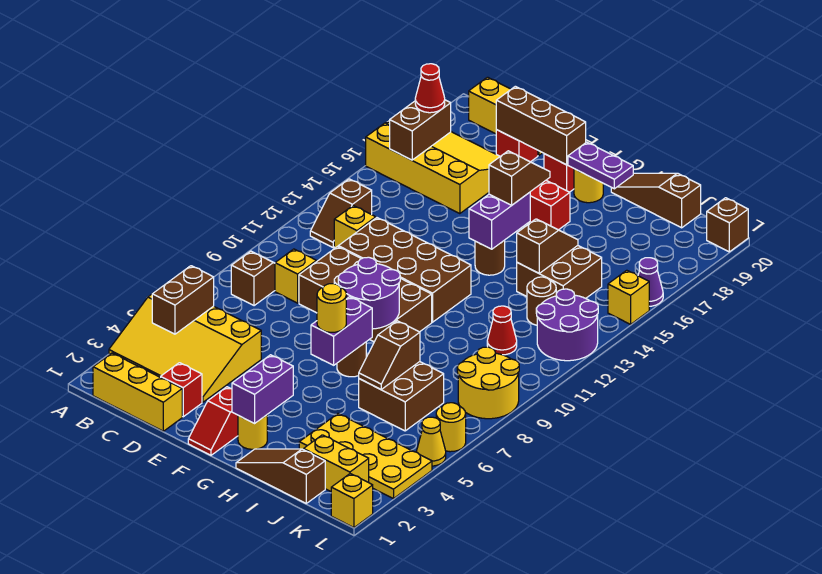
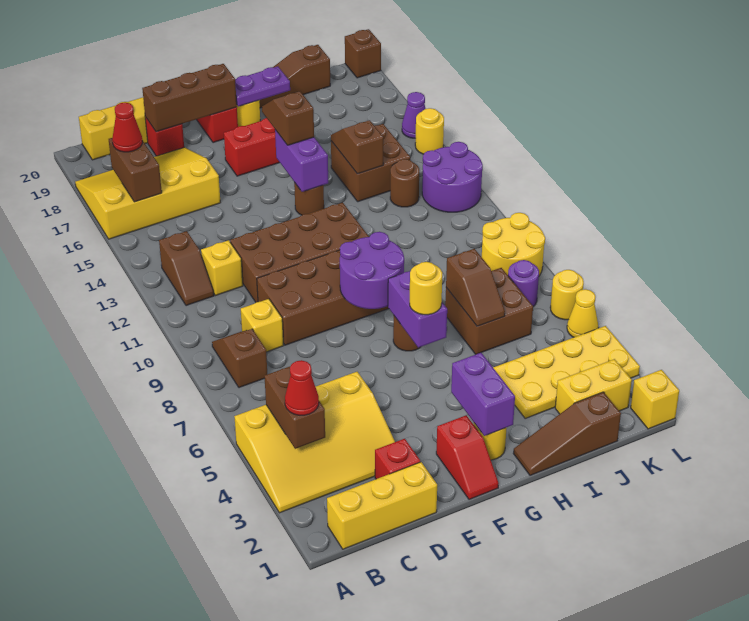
red cone J11 level 1 -> red cone B4 level 3
none -> purple round brick K7 level 1
yellow brick L15 level 1 -> yellow round brick L15 level 1

